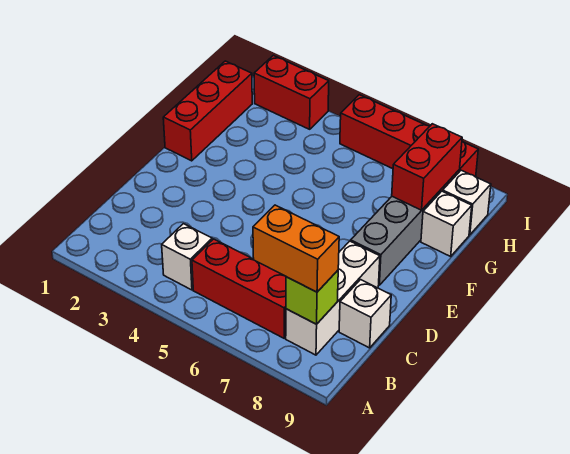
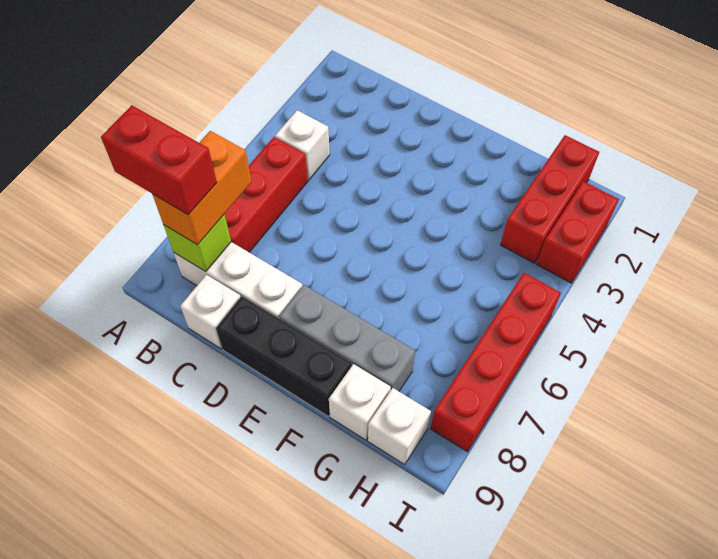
none -> black brick D9:F9 level 1
red brick F1:H1 level 1 -> red brick H1:H3 level 1
red brick G8:H8 level 2 -> red brick A8:B8 level 4

